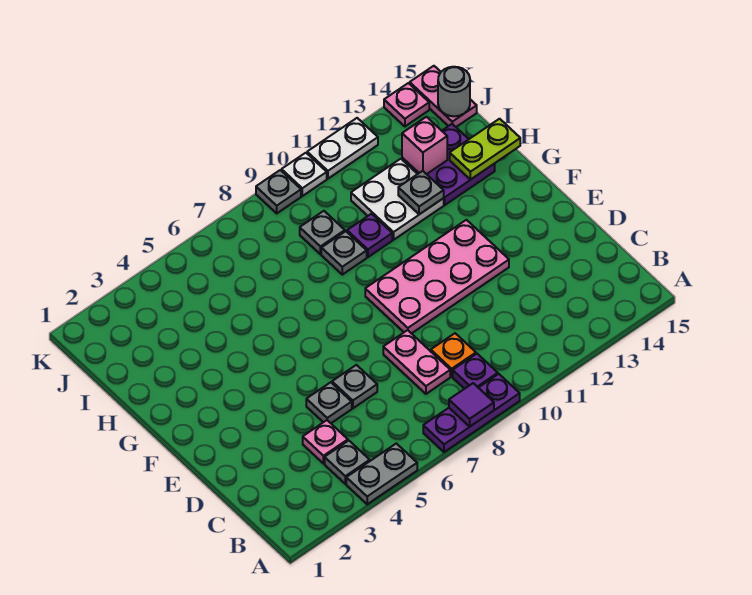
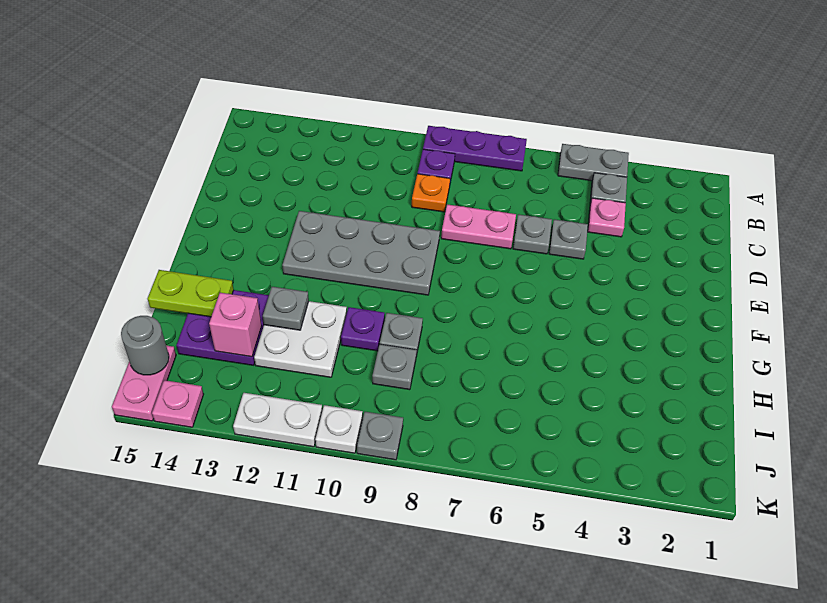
purple tile A8 level 2 -> none
pink plate C8:D8 level 1 -> pink plate D7:D8 level 1
pink plate E9:F12 level 1 -> grey plate E9:F12 level 1

